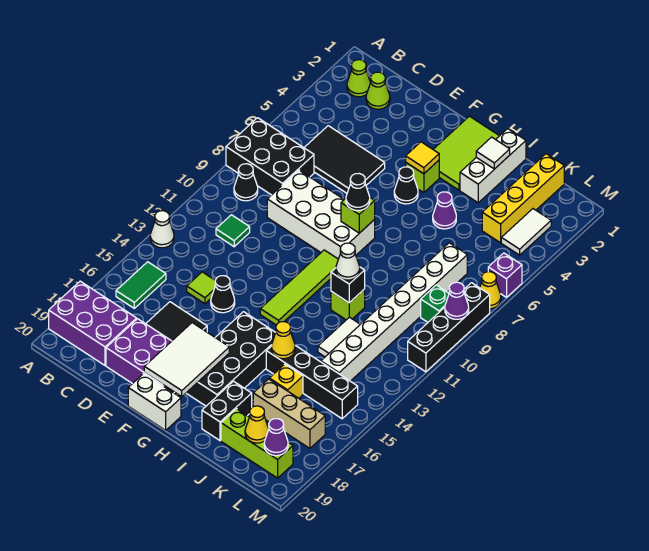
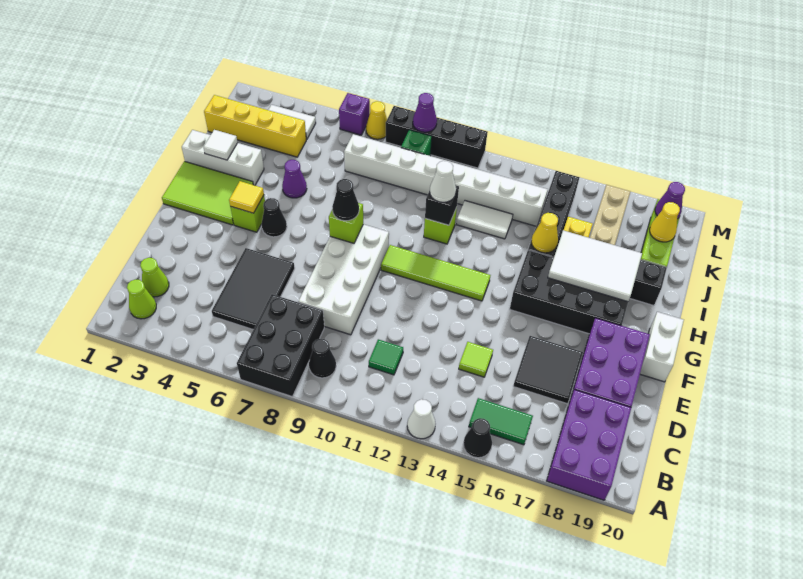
black cone E14 level 1 -> black cone A15 level 1
white tile F17:G19 level 2 -> white tile H16:I18 level 2

